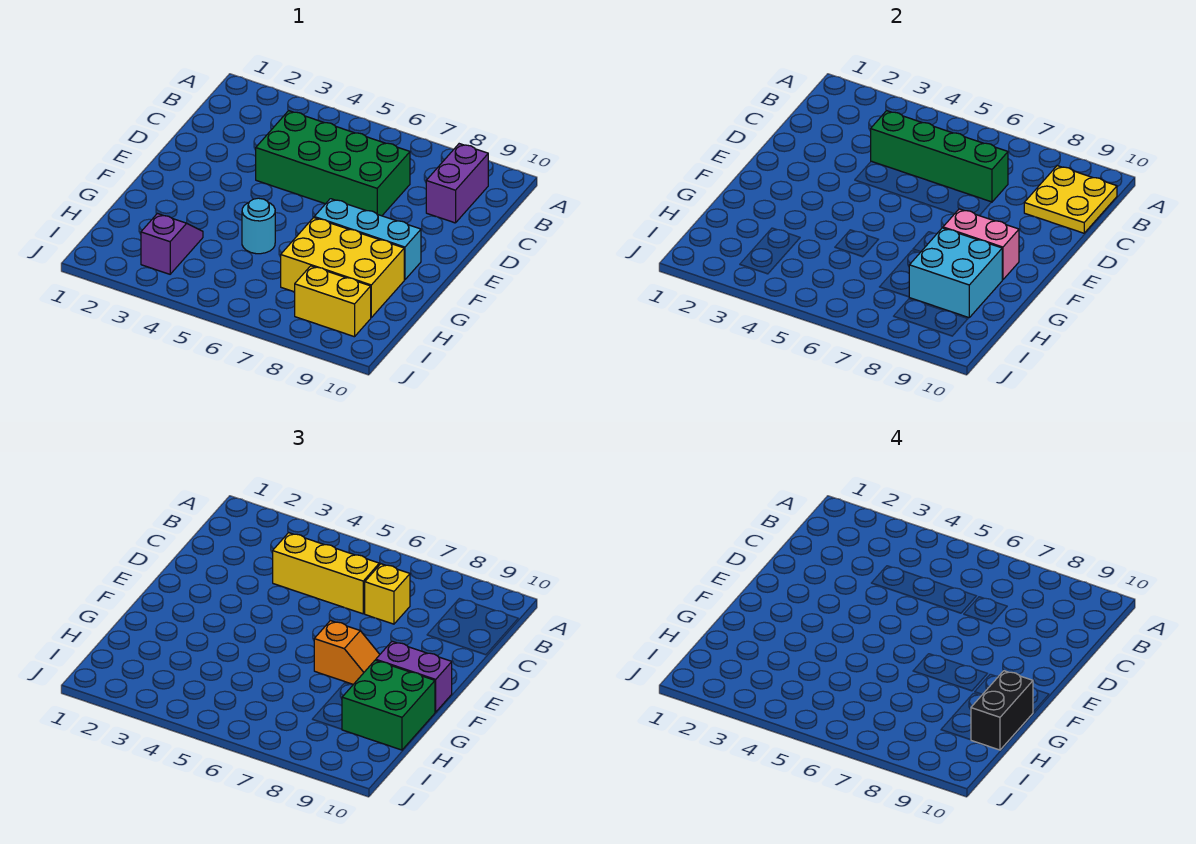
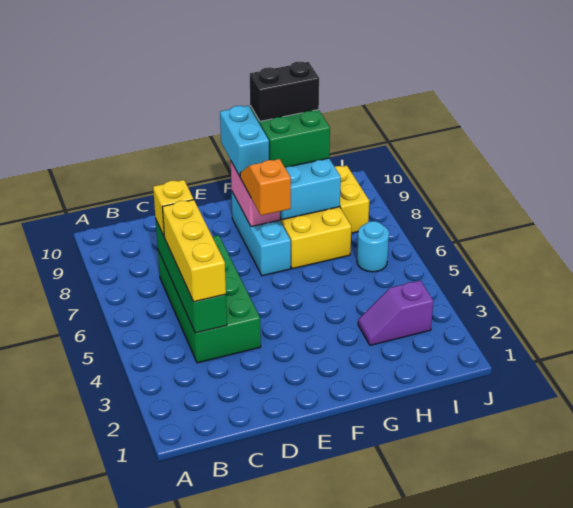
purple brick B9:C9 level 1 -> none
yellow plate B9:C10 level 2 -> none
purple brick F9:F10 level 3 -> cyan brick F9:F10 level 3
cyan round brick G5 level 1 -> cyan round brick I6 level 1

